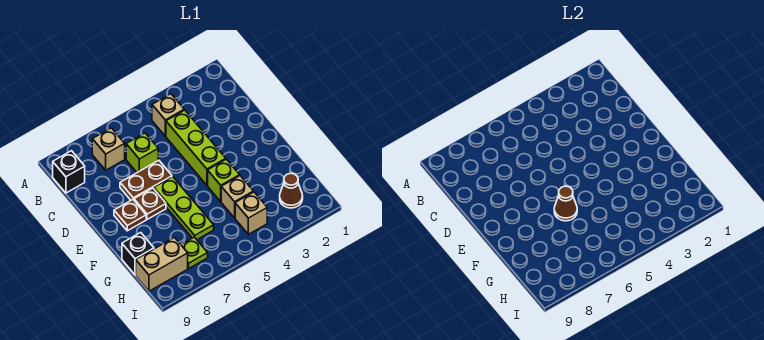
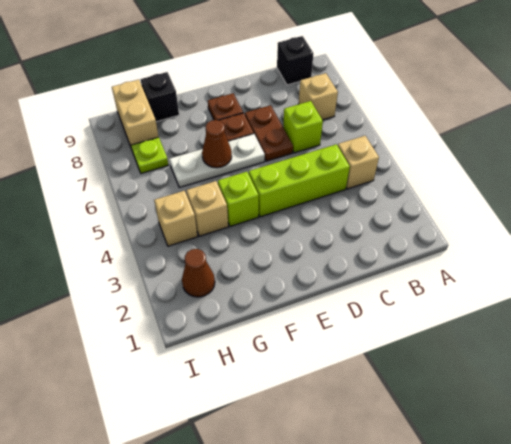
lime plate E6:G6 level 1 -> white plate E6:G6 level 1

